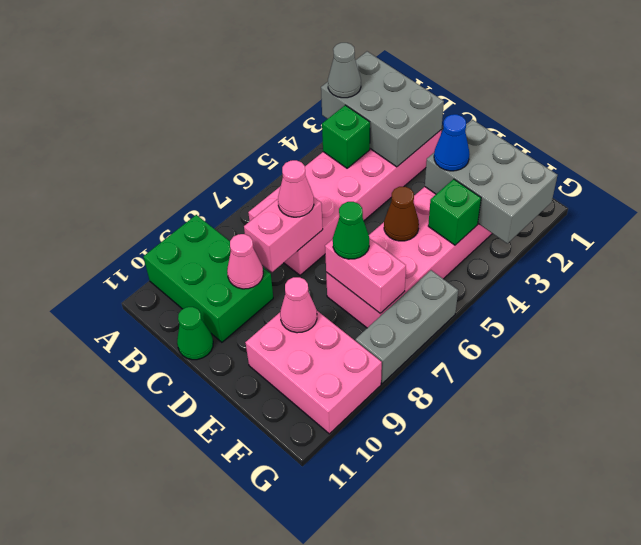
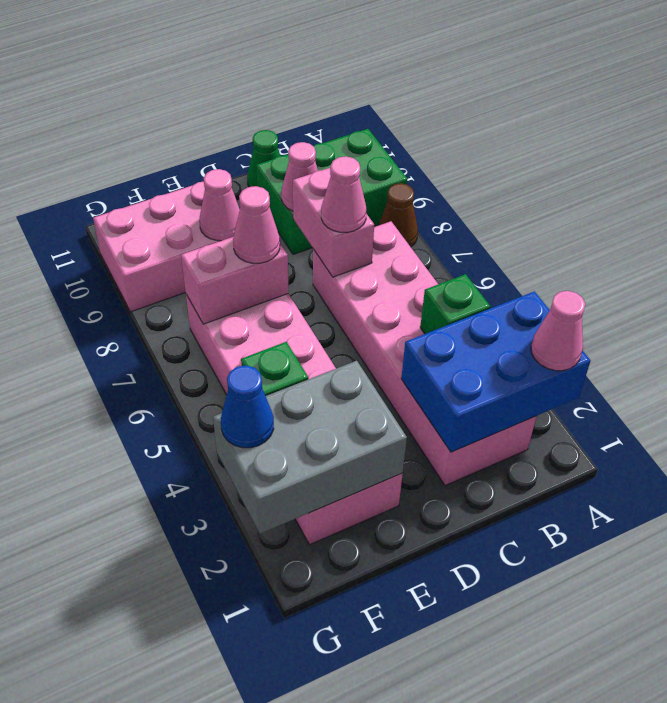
grey brick A2:C3 level 2 -> blue brick A2:C3 level 2
none -> pink cone A2 level 3
grey cone A3 level 3 -> none
blue cone E3 level 3 -> blue cone G3 level 3
brown cone E5 level 2 -> brown cone A8 level 1
green cone E7 level 3 -> pink cone E7 level 3
grey brick G6:G8 level 1 -> none

